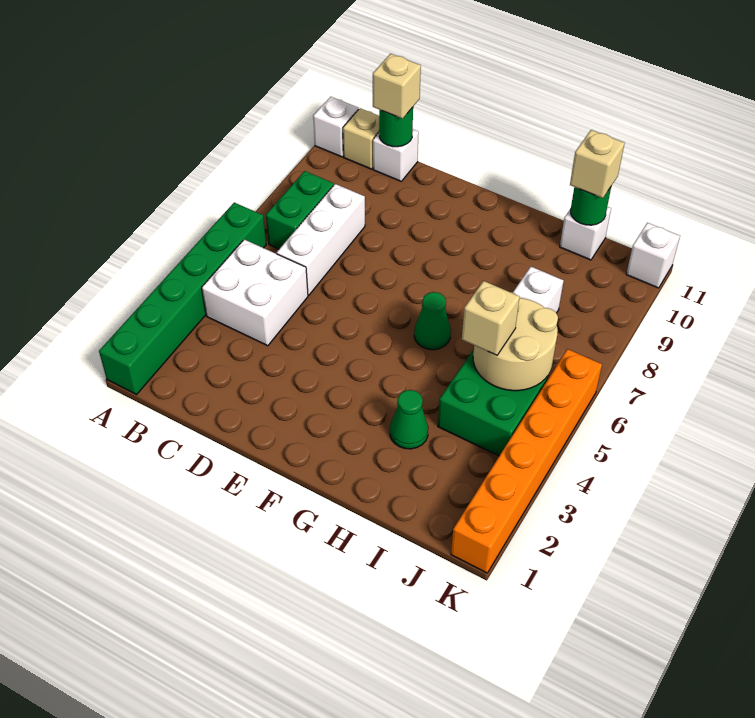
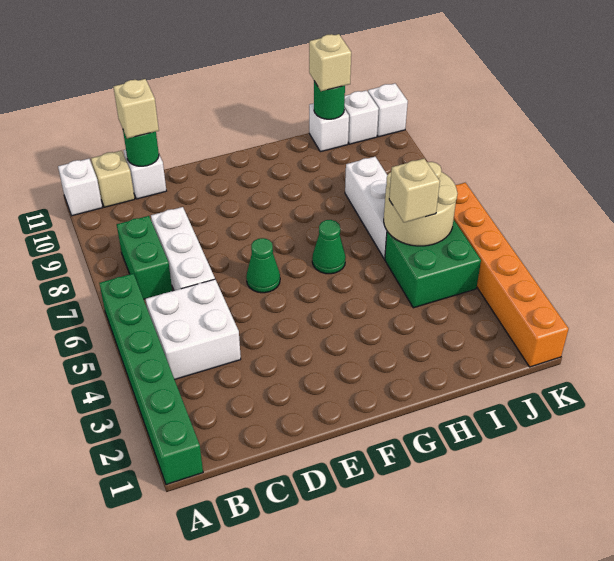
green cone H3 level 1 -> green cone E6 level 1
none -> white brick J11 level 1

